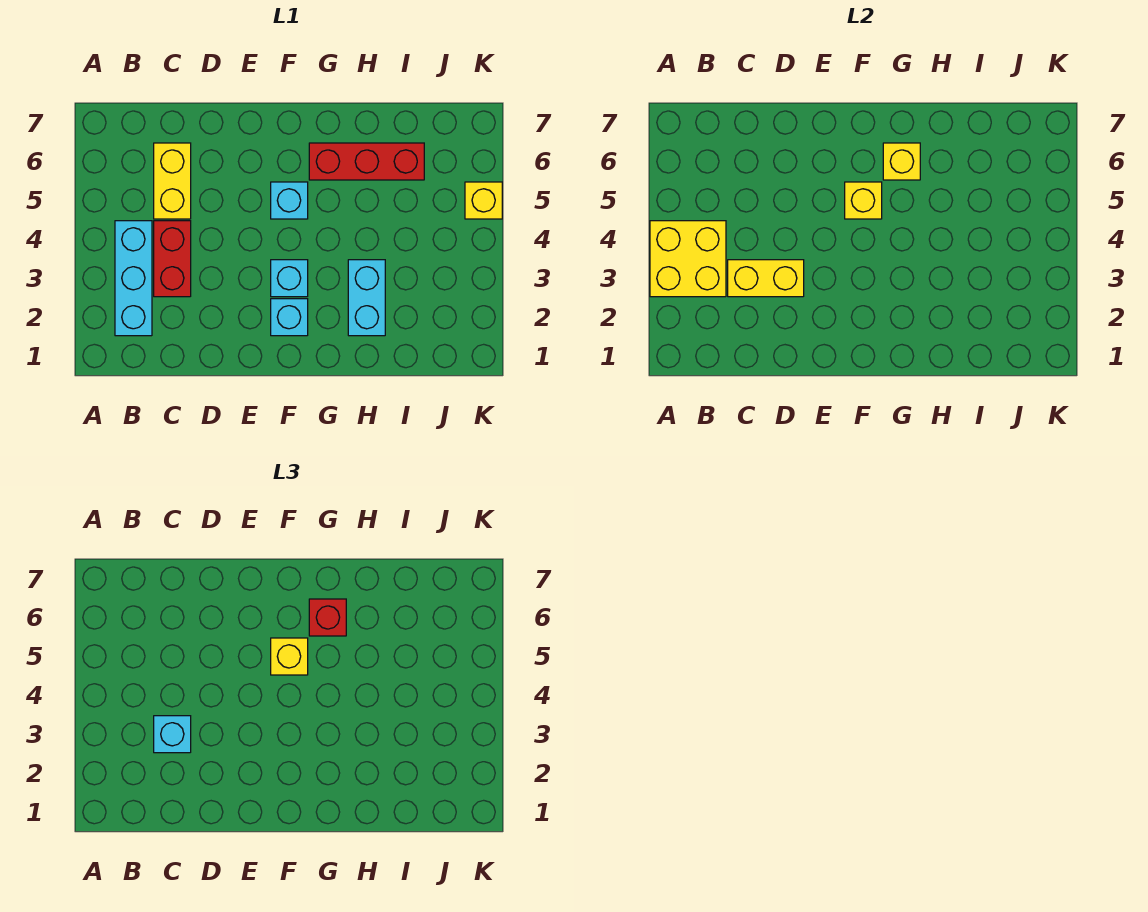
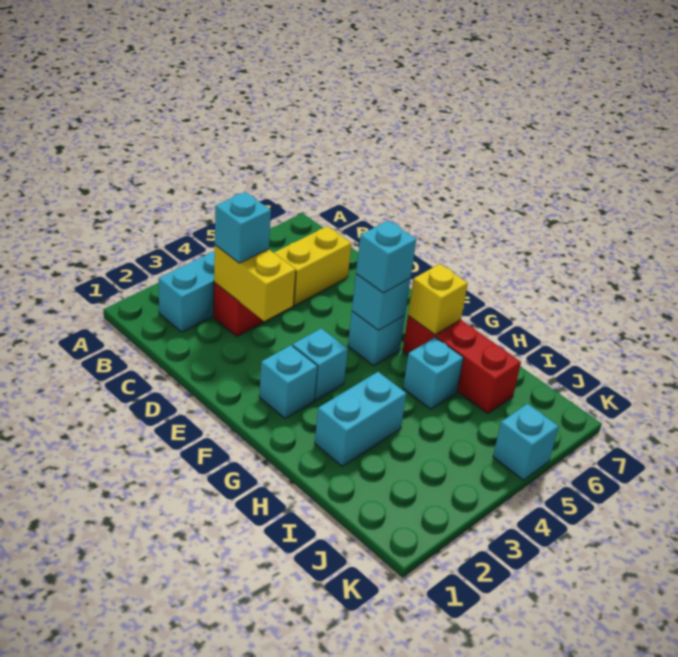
yellow brick A3:B4 level 2 -> none
yellow brick F5 level 2 -> cyan brick F5 level 2
yellow brick F5 level 3 -> cyan brick F5 level 3
red brick G6 level 3 -> none
none -> cyan brick H5 level 1
yellow brick K5 level 1 -> cyan brick K5 level 1

